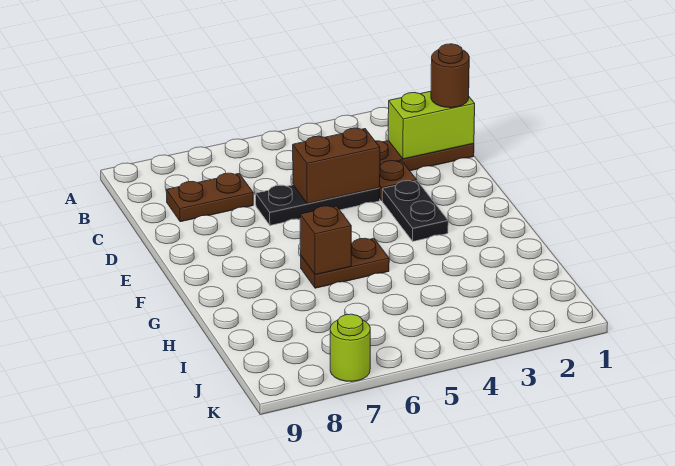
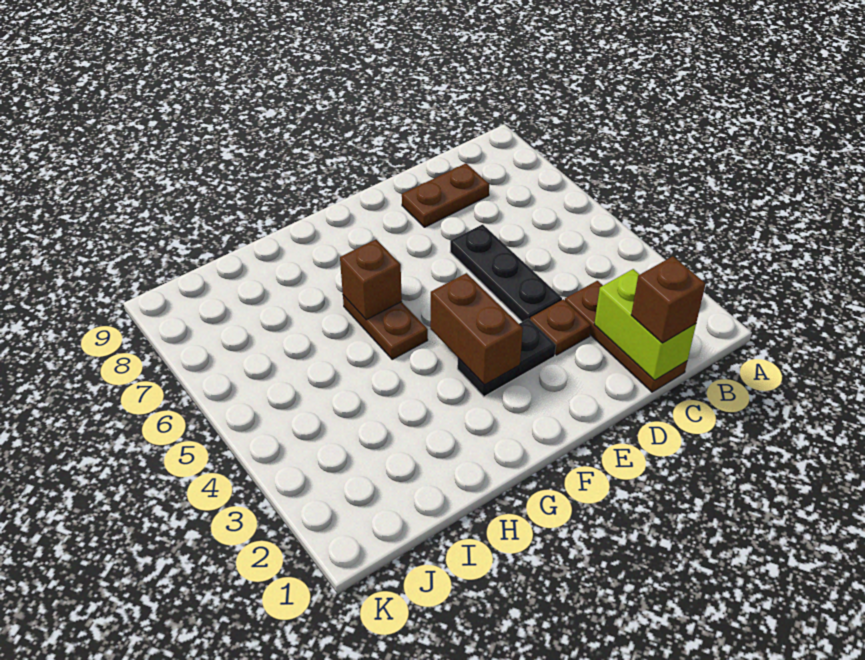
brown round brick C1 level 3 -> brown brick C1 level 3
brown plate C7:C8 level 1 -> brown plate C8:D8 level 1
brown brick D4:D5 level 2 -> brown brick F3:F4 level 2
lime round brick K7 level 1 -> none

